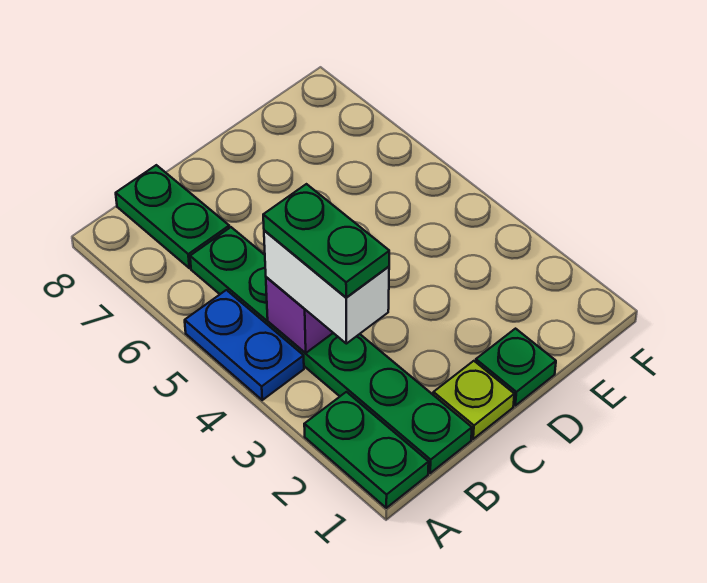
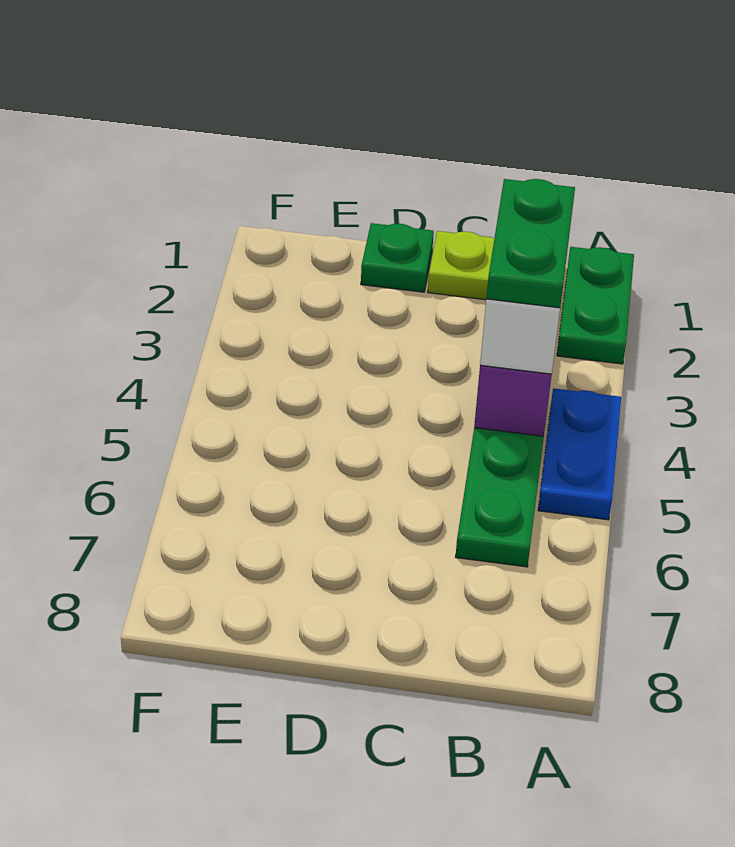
green plate B7:B8 level 1 -> none

